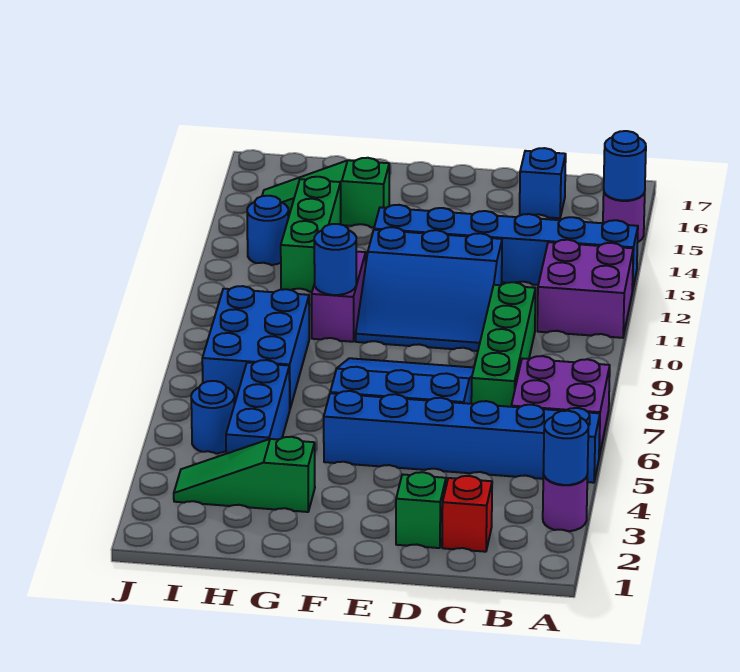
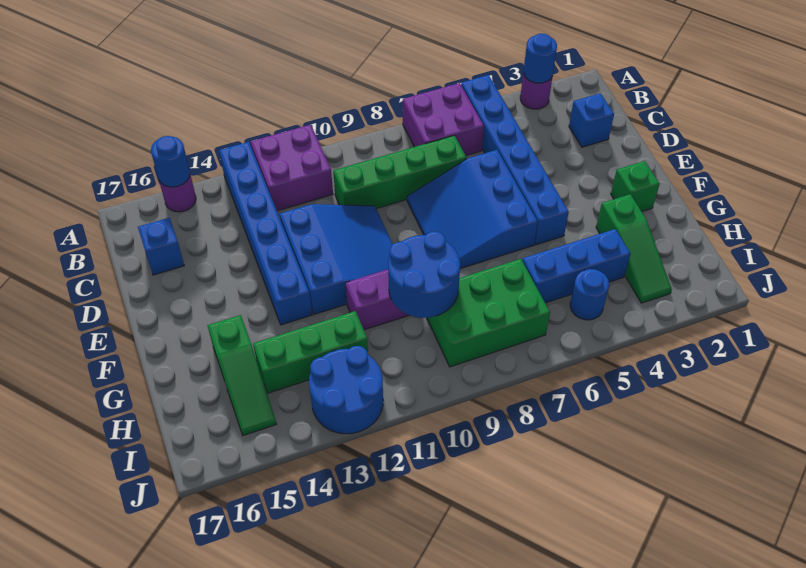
red brick C2 level 1 -> blue brick C2 level 1
green brick D2 level 1 -> green brick F2 level 1
blue round brick G10 level 2 -> blue round brick G9:H10 level 2
blue brick H7:I9 level 1 -> green brick H7:I9 level 1
blue round brick I13 level 1 -> blue round brick I12:J13 level 1

